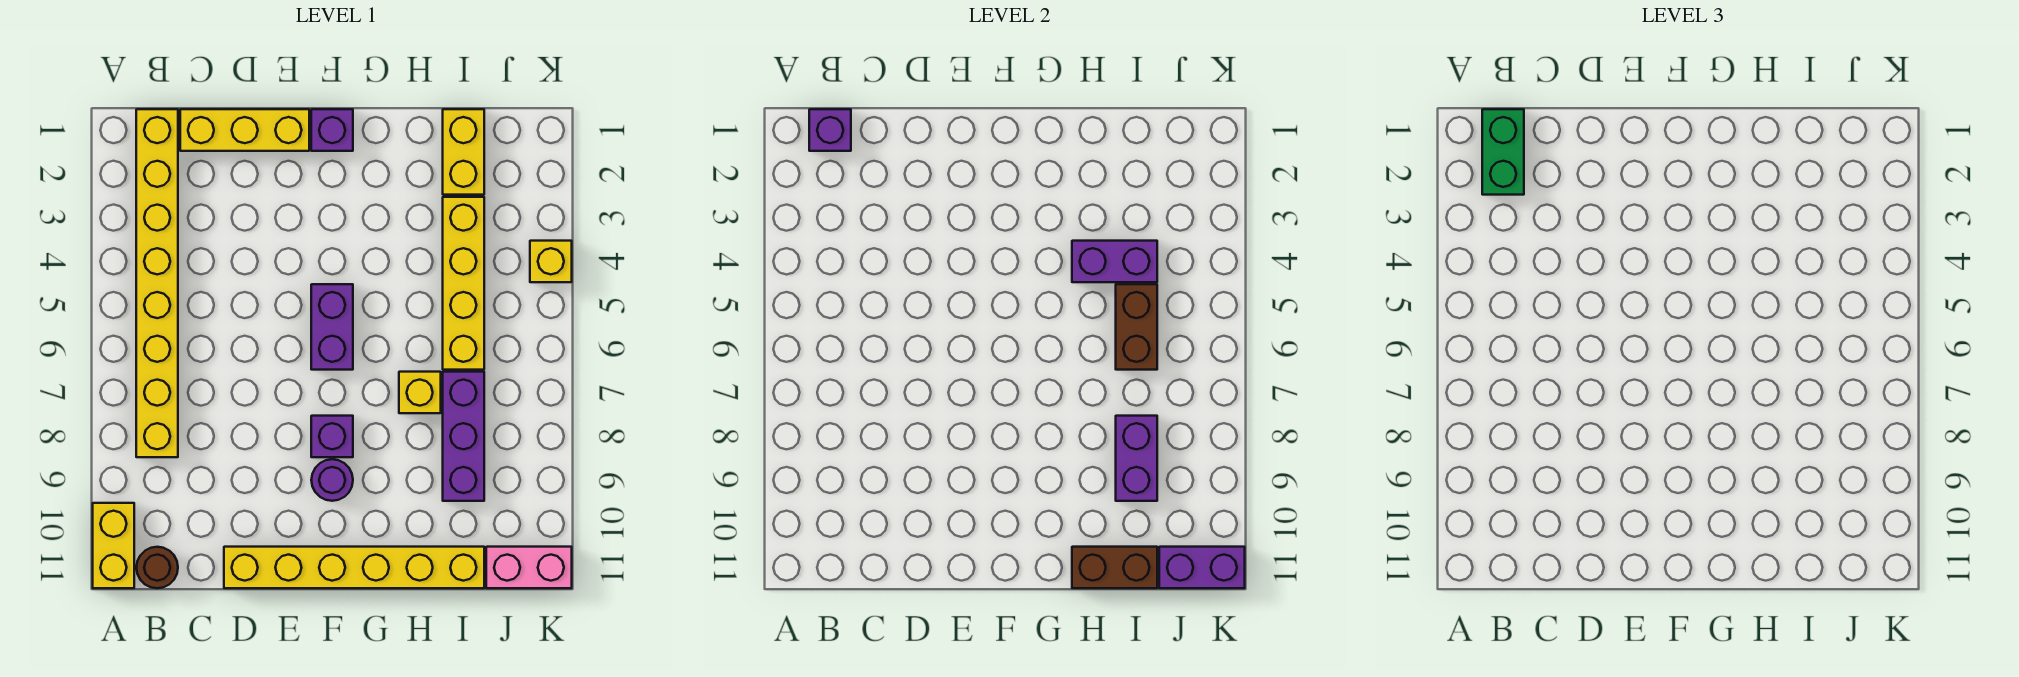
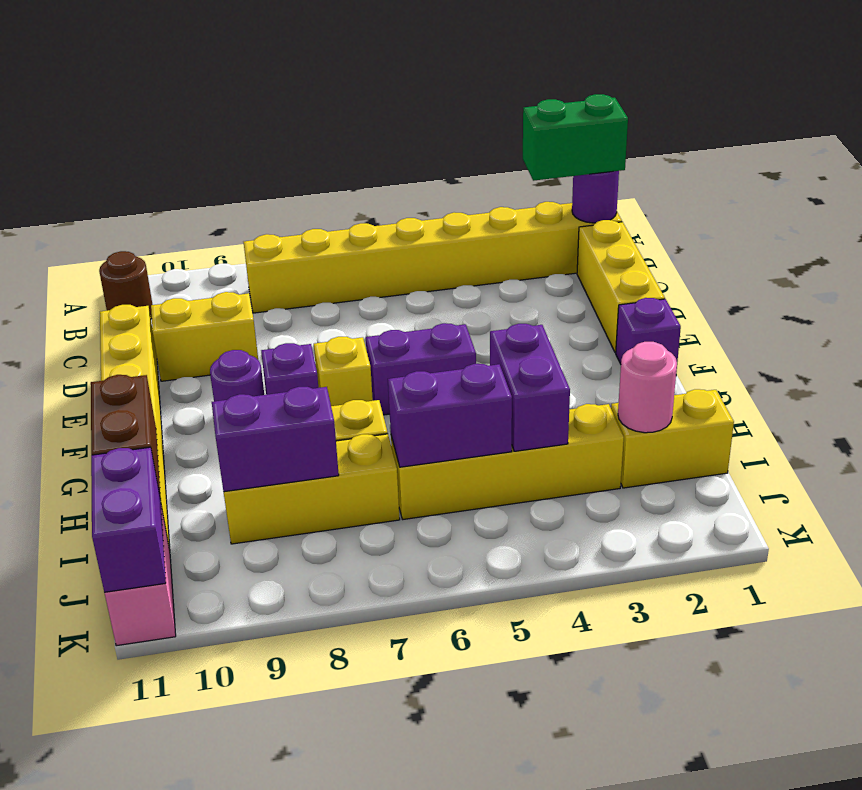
yellow brick A10:A11 level 1 -> yellow brick D9:D10 level 1
purple brick B1 level 2 -> purple round brick B1 level 2
none -> pink round brick I2 level 2
brown brick I5:I6 level 2 -> purple brick I5:I6 level 2
purple brick I7:I9 level 1 -> yellow brick I7:I9 level 1
yellow brick K4 level 1 -> yellow brick F7 level 1

